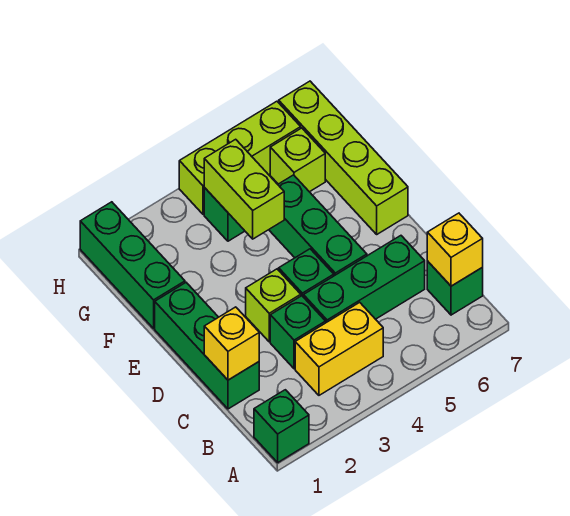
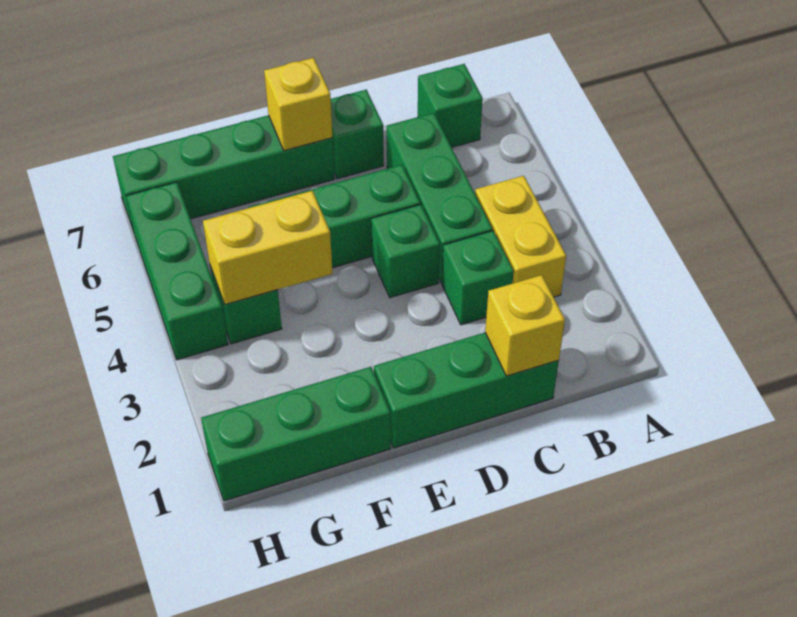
green brick A1 level 1 -> green brick D7 level 1
yellow brick B7 level 2 -> yellow brick E7 level 2
lime brick D3 level 1 -> none
lime brick E7:H7 level 1 -> green brick E7:H7 level 1
lime brick F4:G4 level 2 -> yellow brick F4:G4 level 2
lime brick G6 level 1 -> none
lime brick H4:H6 level 1 -> green brick H4:H6 level 1

